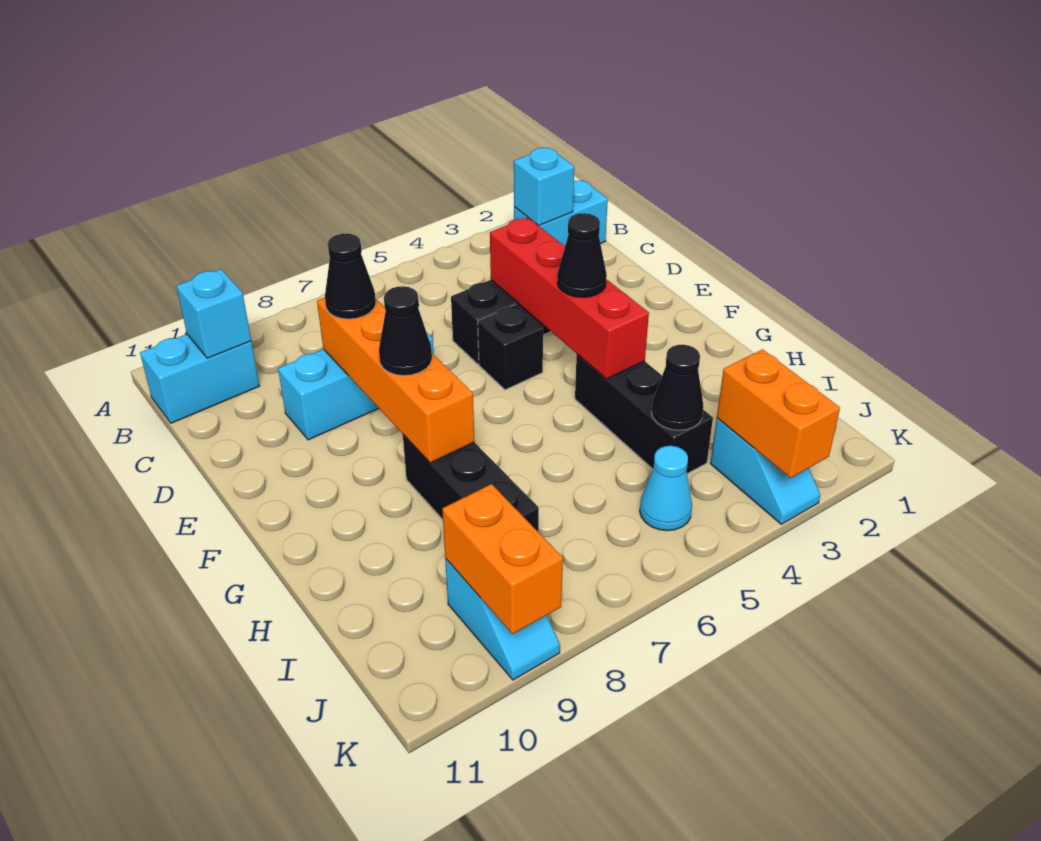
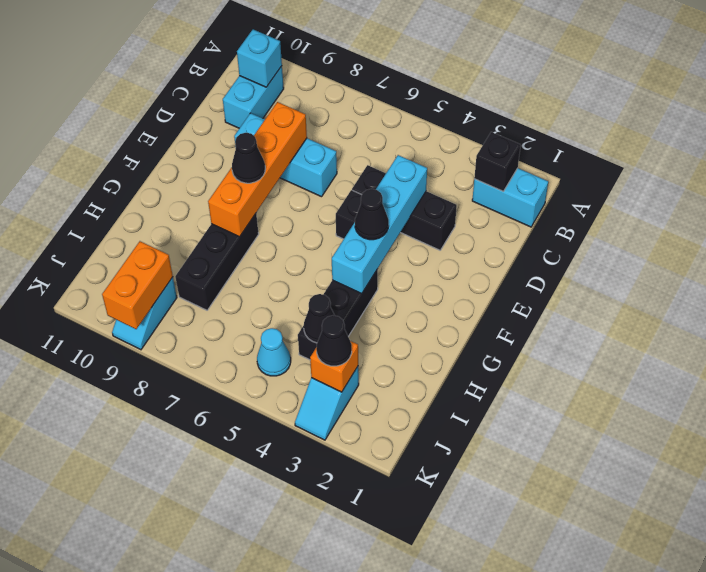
cyan brick B2 level 2 -> black brick B2 level 2
cyan brick B10:B11 level 1 -> cyan brick B10:C10 level 1
red brick D4:G4 level 2 -> cyan brick D4:G4 level 2
black cone D8 level 3 -> black cone J3 level 3
orange brick J3:K3 level 2 -> orange brick J3 level 2

